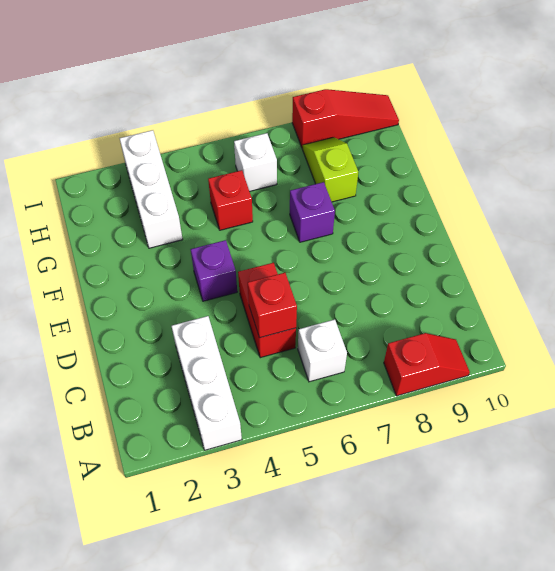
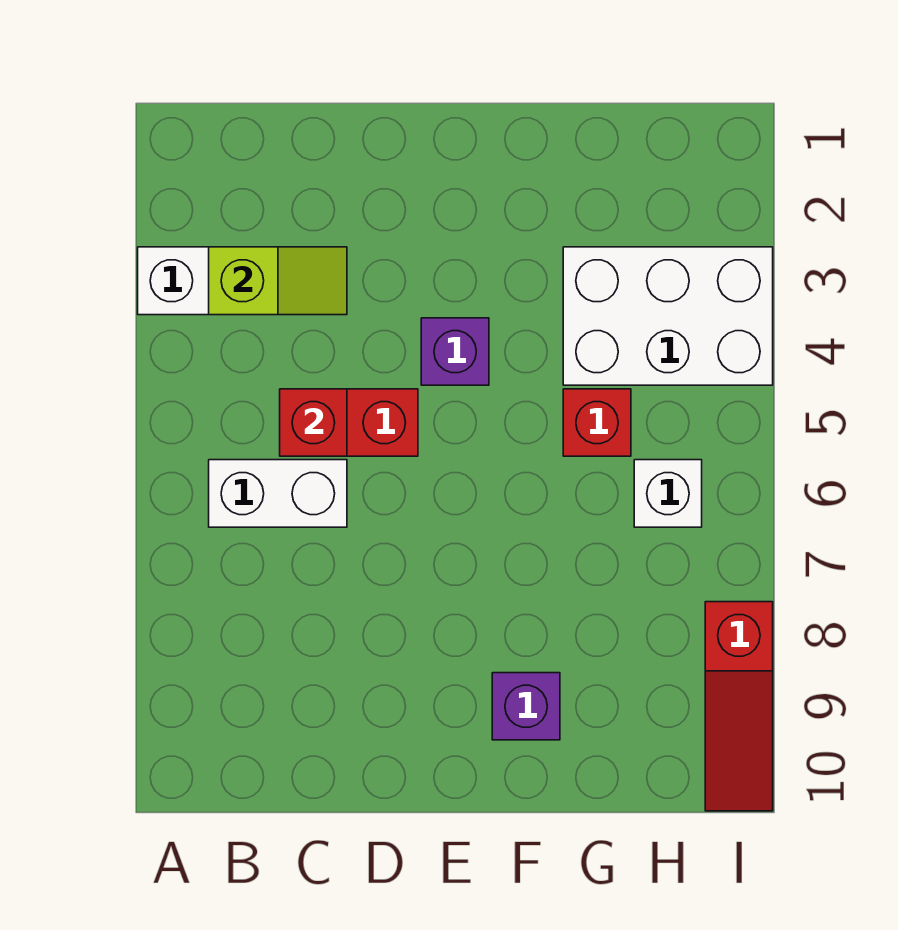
red slope A8:A9 level 1 top 8 -> none
white brick B6 level 1 -> white brick B6:C6 level 1
purple brick F7 level 1 -> purple brick F9 level 1
white brick G3:I3 level 1 -> white brick G3:I4 level 1
lime slope G8:H8 level 1 top G -> lime slope B3:C3 level 2 top B

